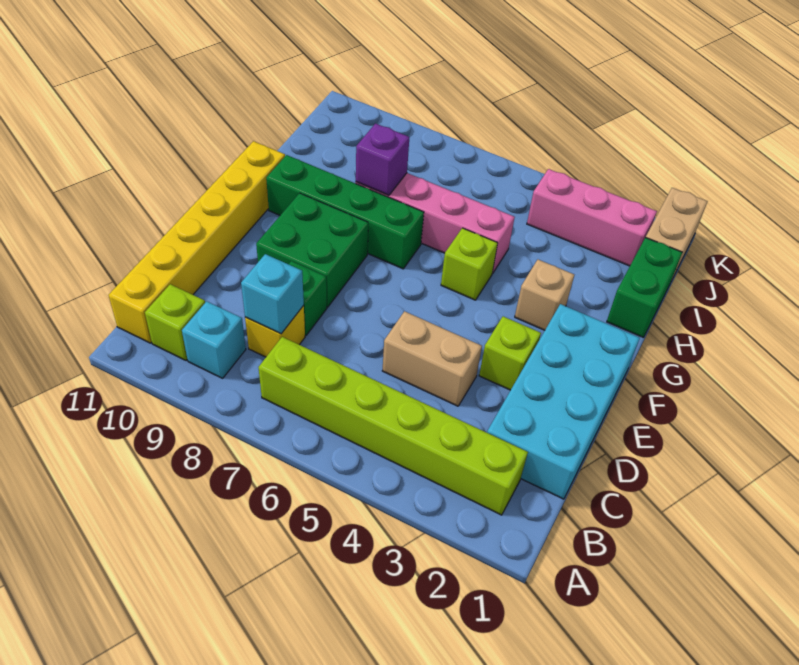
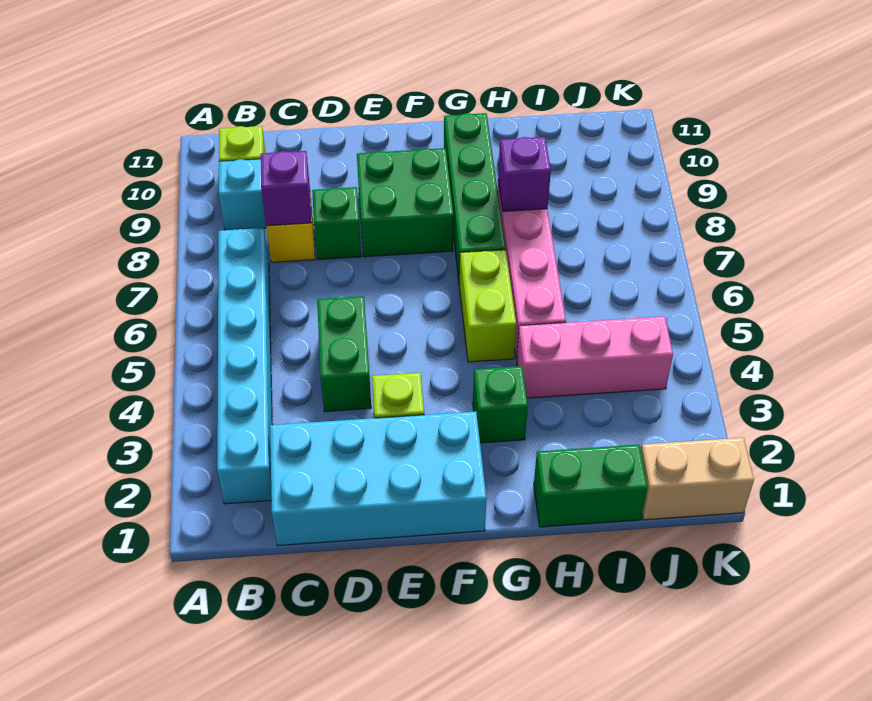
lime brick B2:B7 level 1 -> cyan brick B2:B7 level 1
yellow brick B11:G11 level 1 -> none
cyan brick C8 level 2 -> purple brick C8 level 2
tan brick D4:D5 level 1 -> green brick D4:D5 level 1
tan brick G3 level 1 -> green brick G3 level 1
lime brick G5 level 1 -> lime brick G5:G6 level 1
pink brick J2:J4 level 1 -> pink brick H4:J4 level 1

